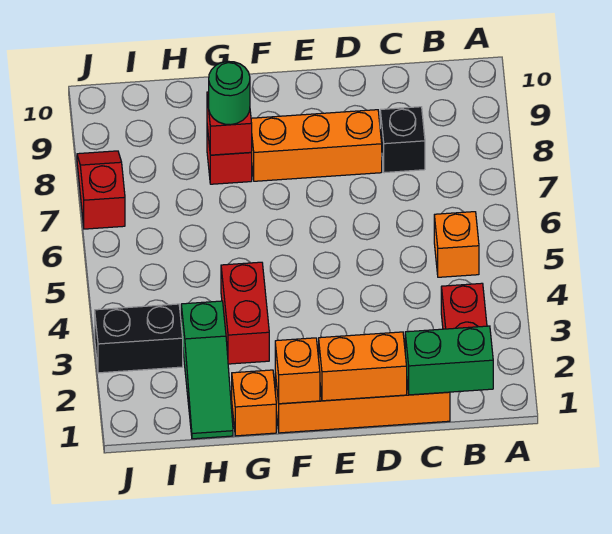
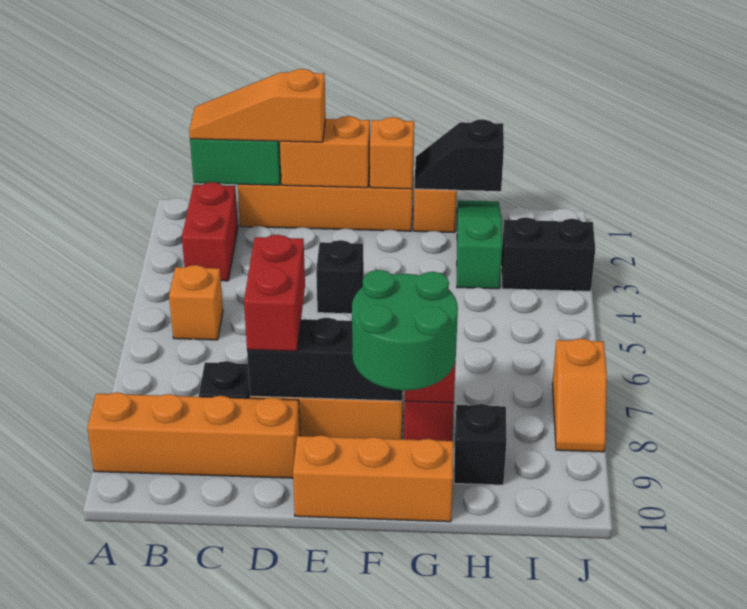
none -> orange brick A9:D9 level 1
none -> orange slope B1:D1 level 3 top D
none -> black brick D8:F8 level 2
none -> black brick E4 level 1
none -> orange brick E10:G10 level 1
none -> black slope G1:H1 level 2 top H
red brick G3:G4 level 1 -> red brick D7:D8 level 3
green round brick G8 level 3 -> green round brick F8:G9 level 3
none -> black brick H9 level 1
red slope J7:J8 level 1 top 7 -> orange slope J7:J8 level 1 top 7

